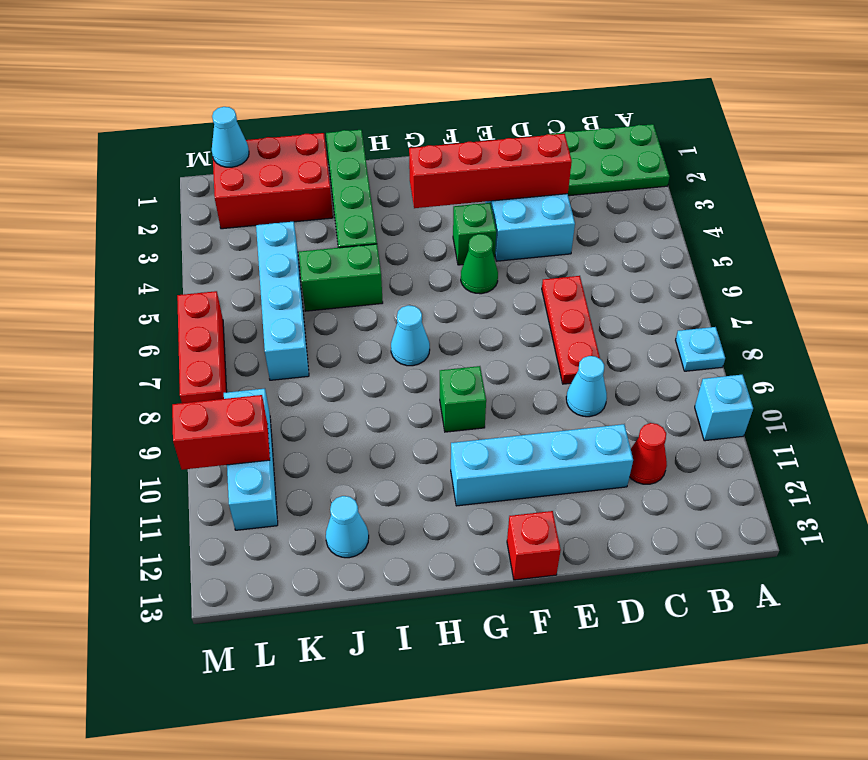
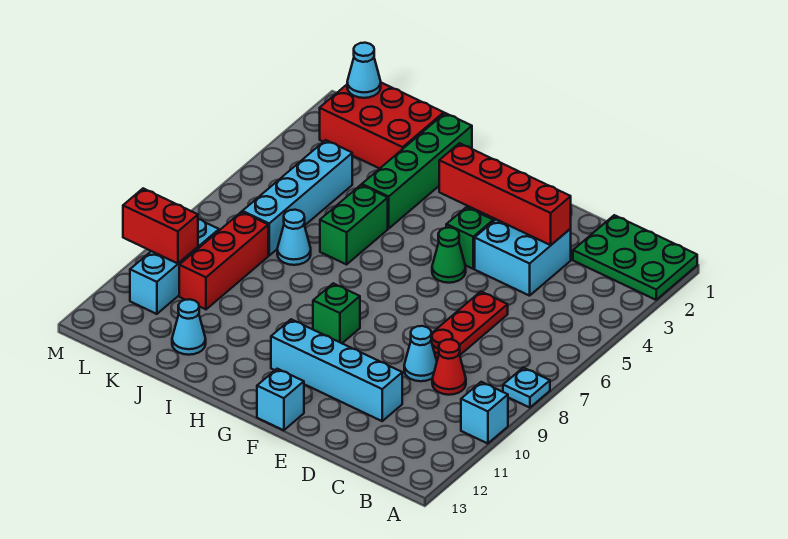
red cone C11 level 1 -> red cone C9 level 1
red brick F13 level 1 -> cyan brick F13 level 1
cyan cone H7 level 1 -> cyan cone J7 level 1
green brick I5:J5 level 1 -> green brick I5:I6 level 1
red brick M6:M8 level 1 -> red brick K8:K10 level 1

